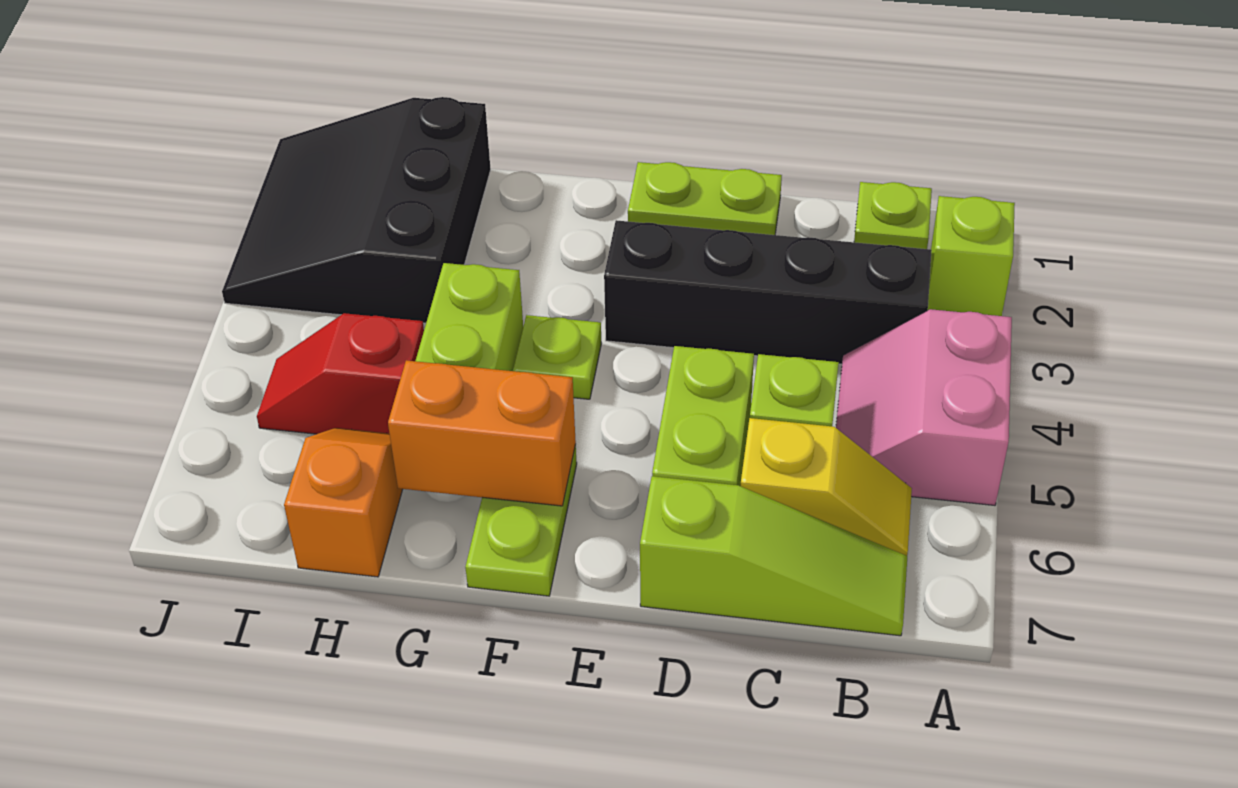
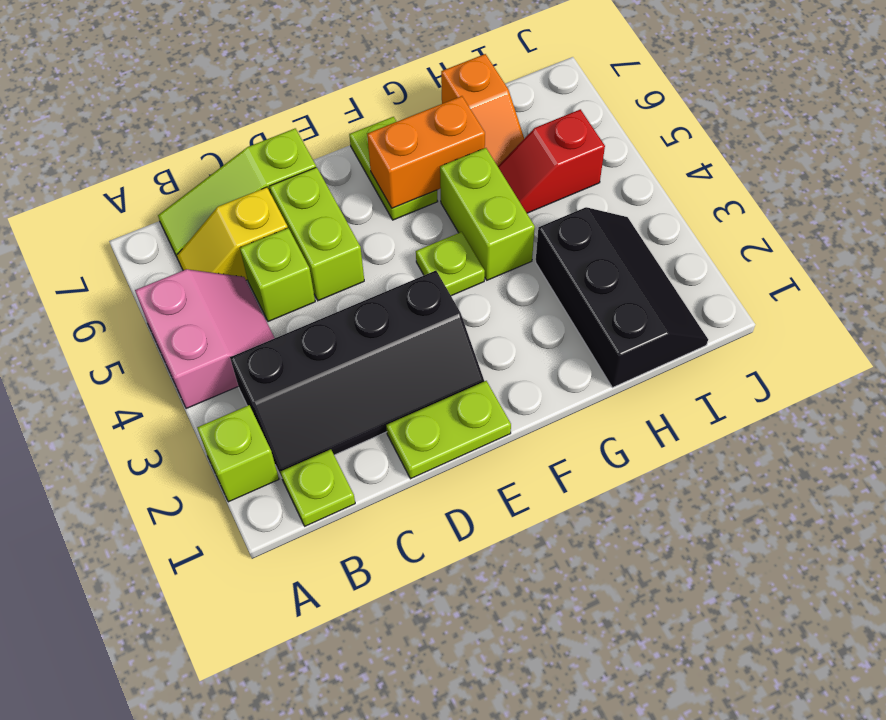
black slope H1:J3 level 1 top H -> black slope H1:I3 level 1 top H
red slope H5:I5 level 1 top H -> red slope H5:I5 level 1 top I

